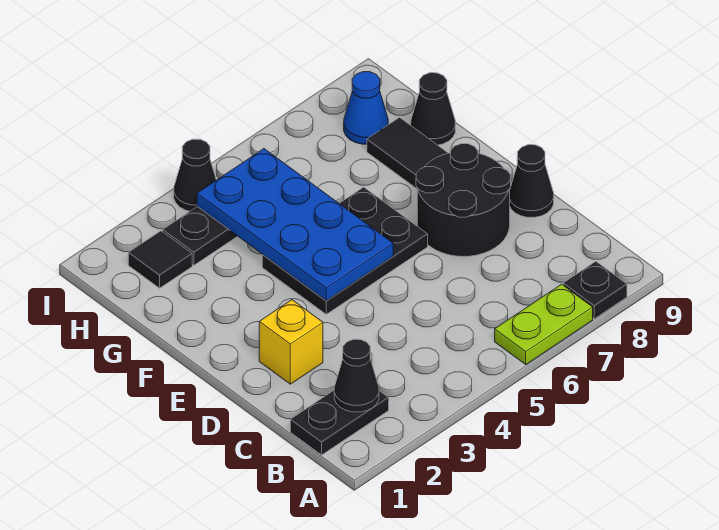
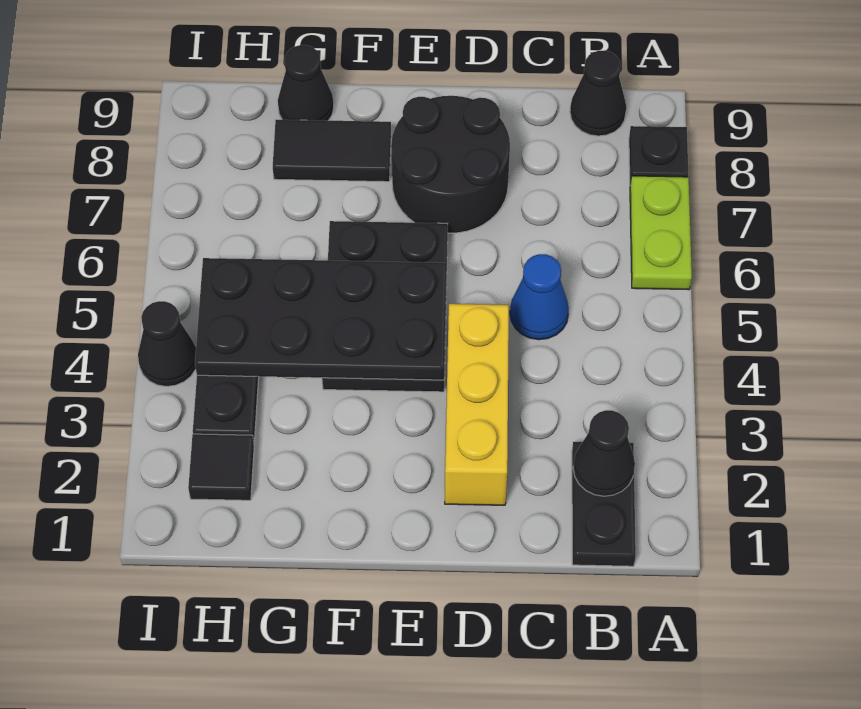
yellow brick D2 level 1 -> yellow brick D2:D4 level 1
black cone D9 level 1 -> black cone B9 level 1
blue plate E4:H5 level 2 -> black plate E4:H5 level 2
blue cone H8 level 1 -> blue cone C5 level 1

